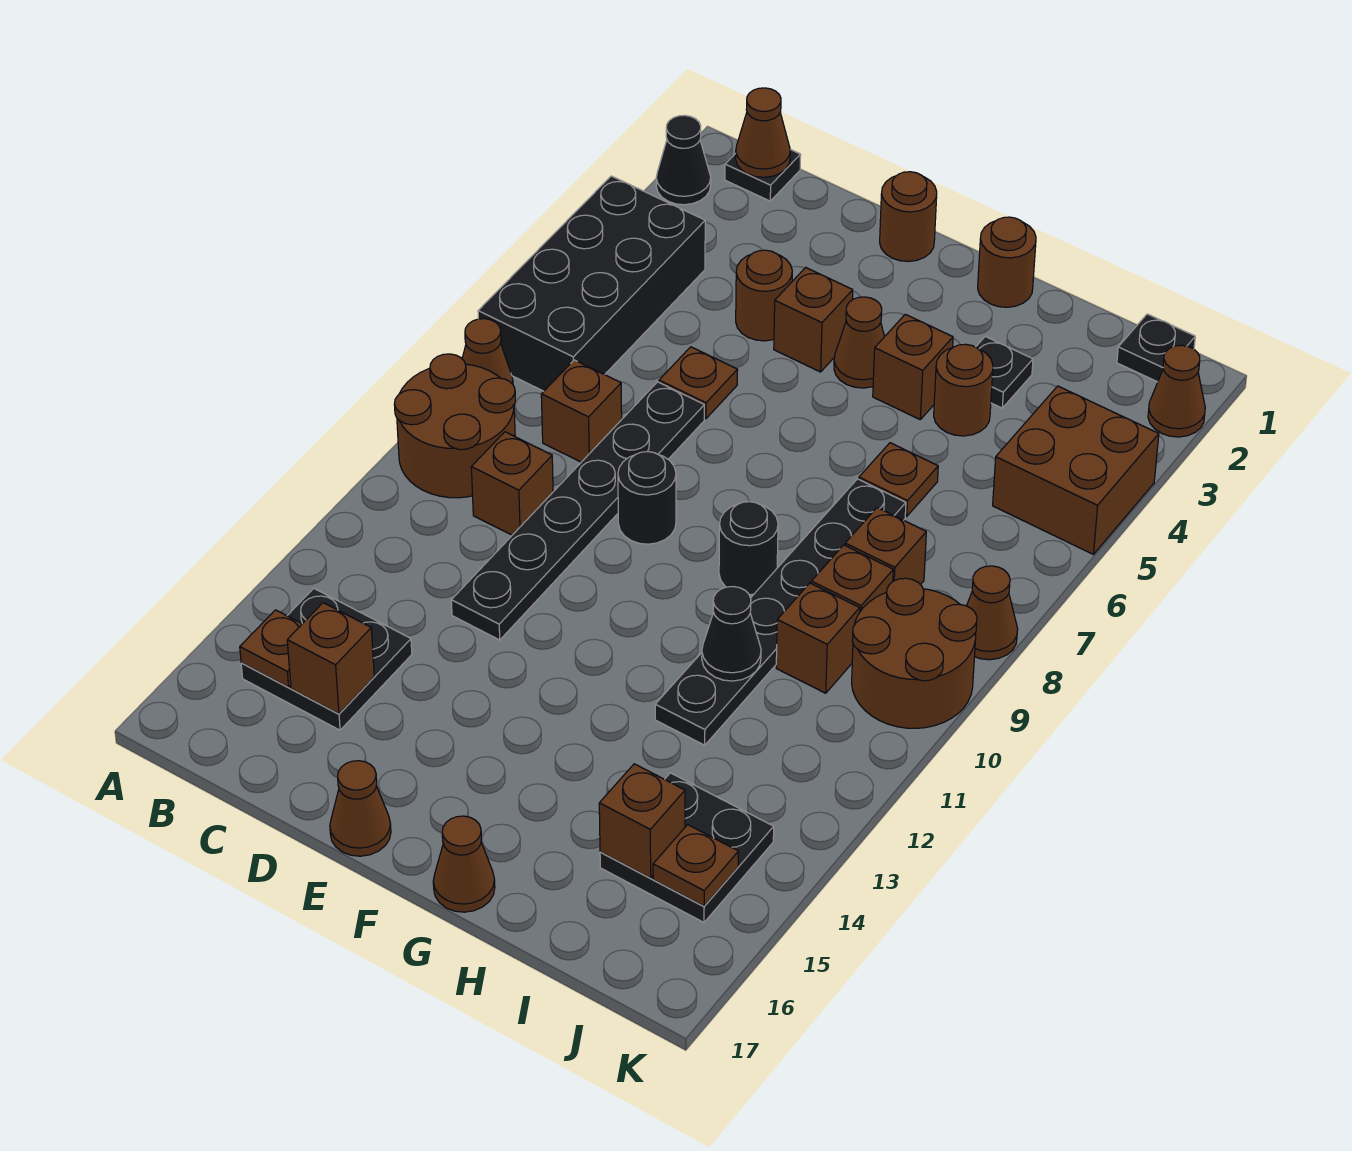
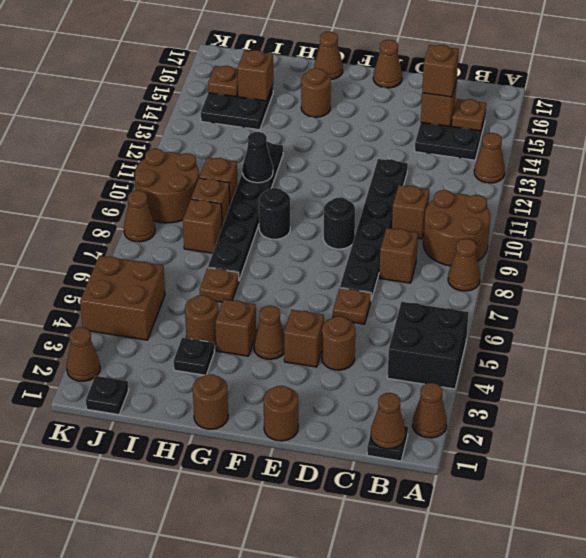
black cone A2 level 1 -> brown cone A2 level 1
black brick A4:B7 level 1 -> black brick A4:B5 level 1
none -> brown cone A13 level 1
none -> brown brick C15 level 3
none -> brown round brick G15 level 1

